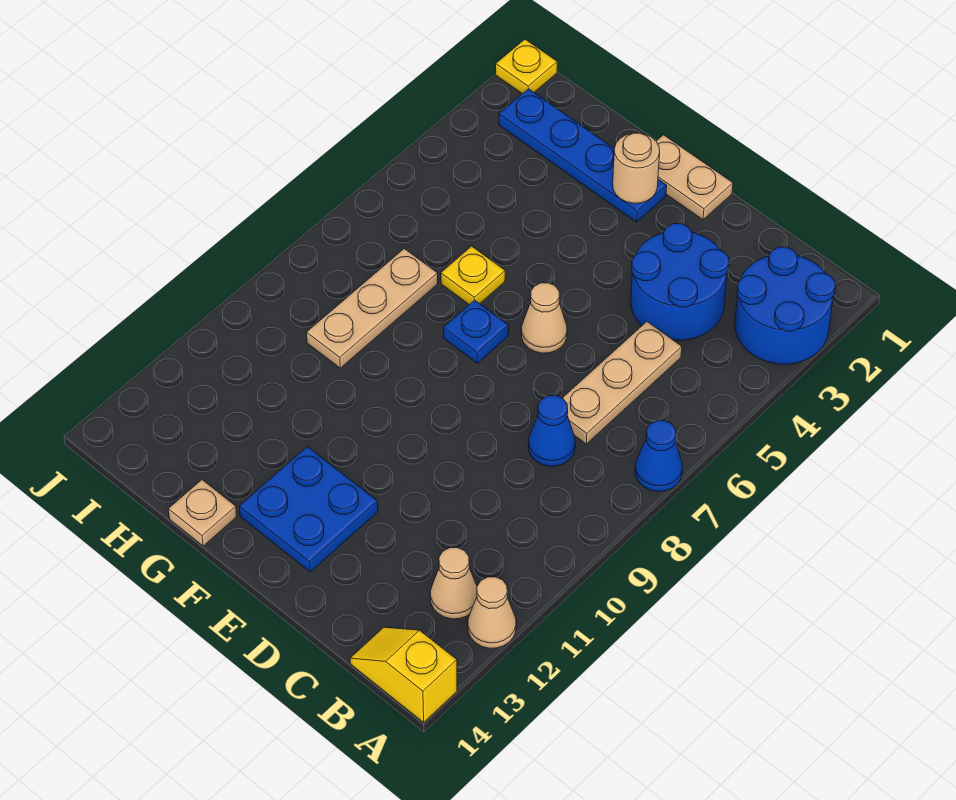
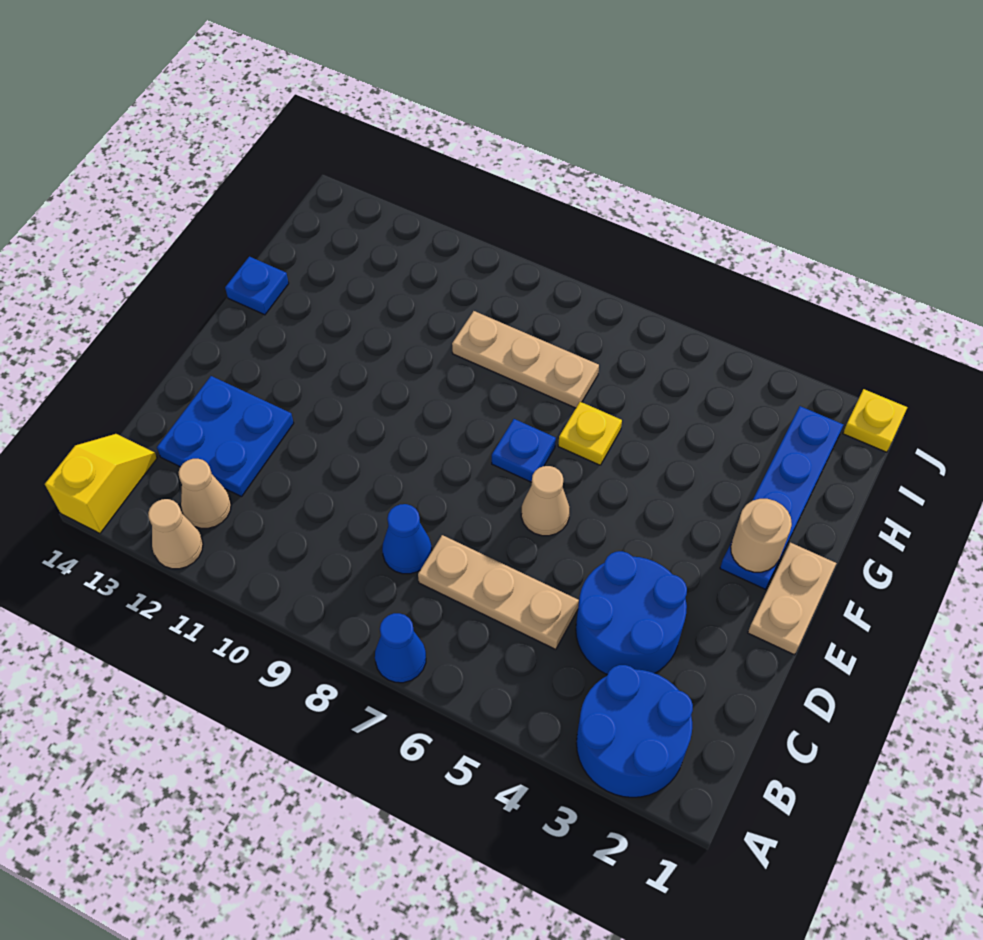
blue plate E12:F13 level 1 -> blue plate C12:D13 level 1
tan plate G14 level 1 -> blue plate G14 level 1

